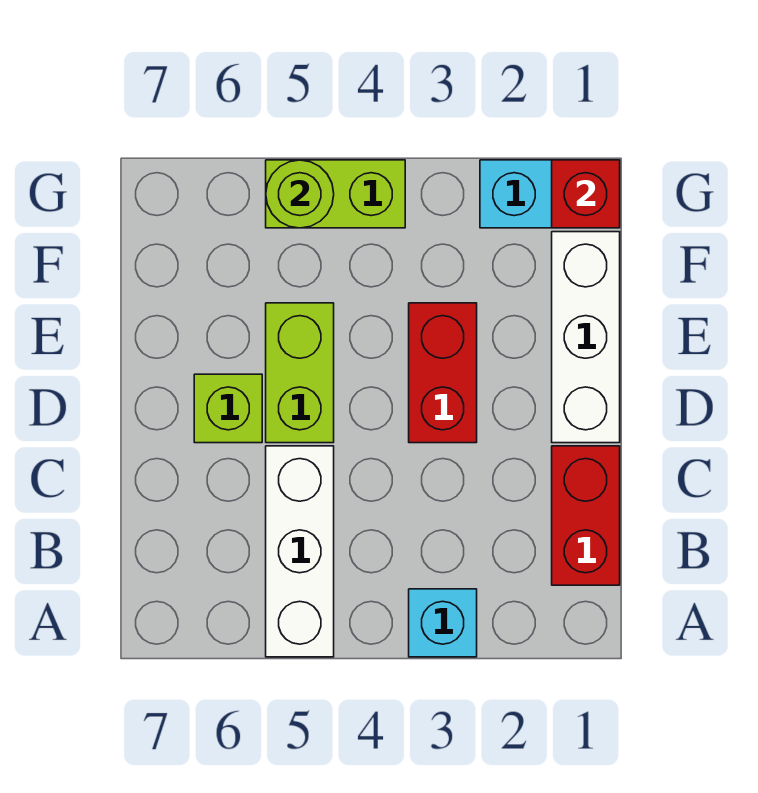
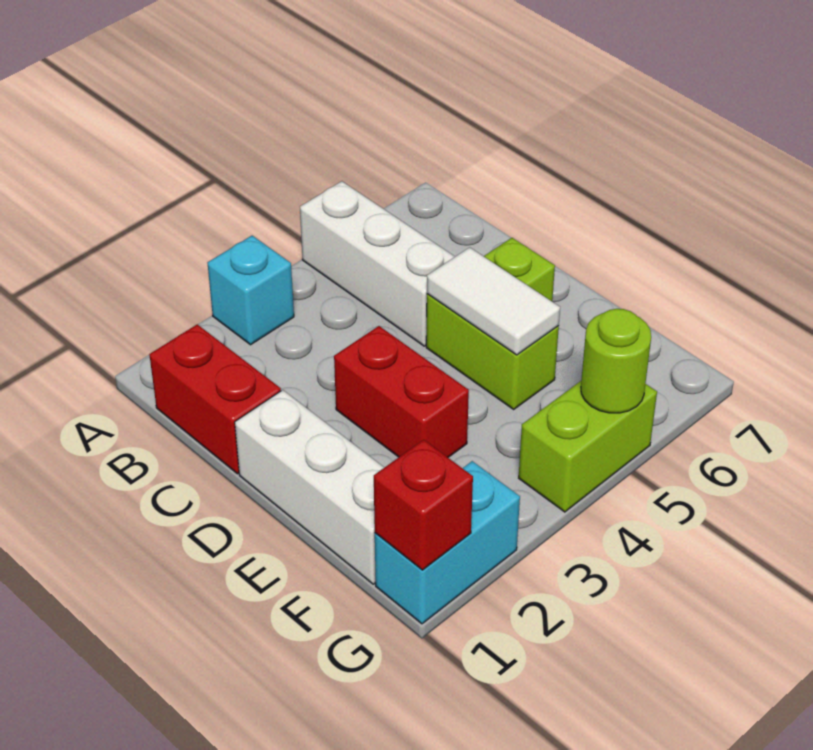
none -> white tile D5:E5 level 2

